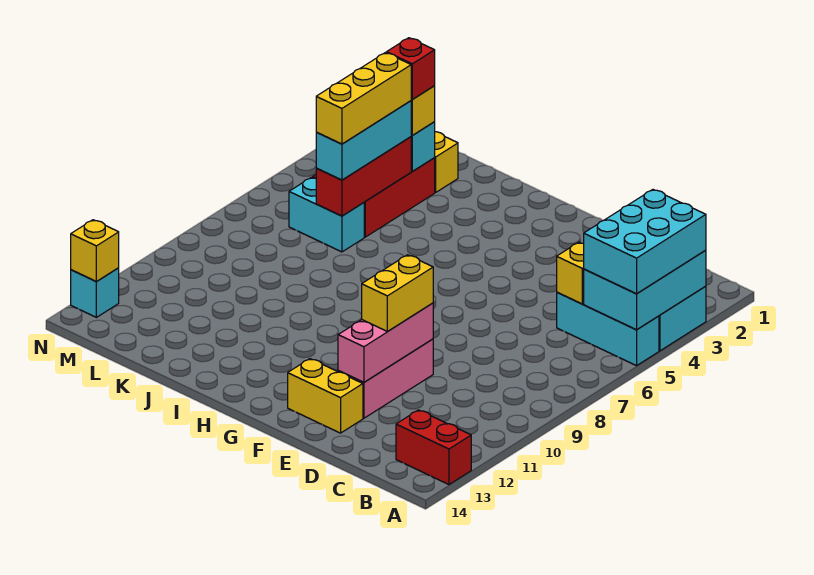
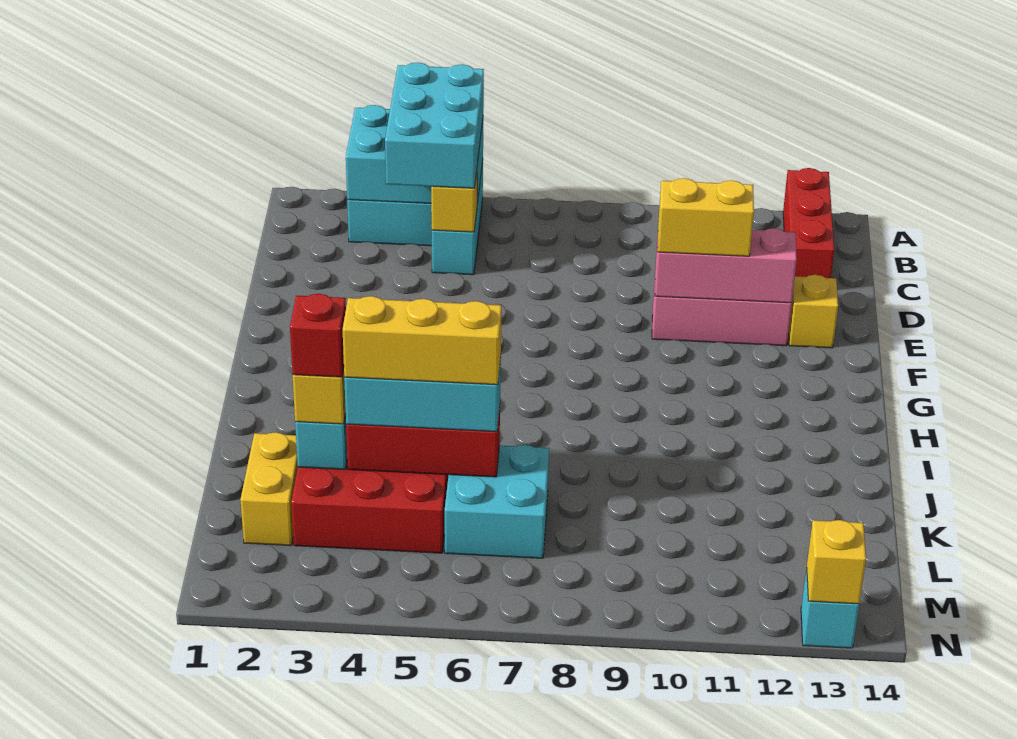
cyan brick A3:B5 level 3 -> cyan brick A4:C5 level 3
red brick A13:B13 level 1 -> red brick A13:C13 level 1
yellow brick E13:F13 level 1 -> yellow brick E13 level 1
cyan brick K6:L6 level 1 -> cyan brick K6:L7 level 1

